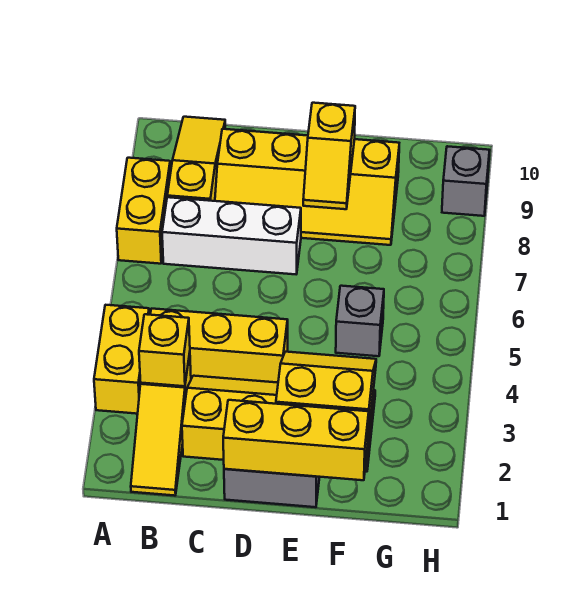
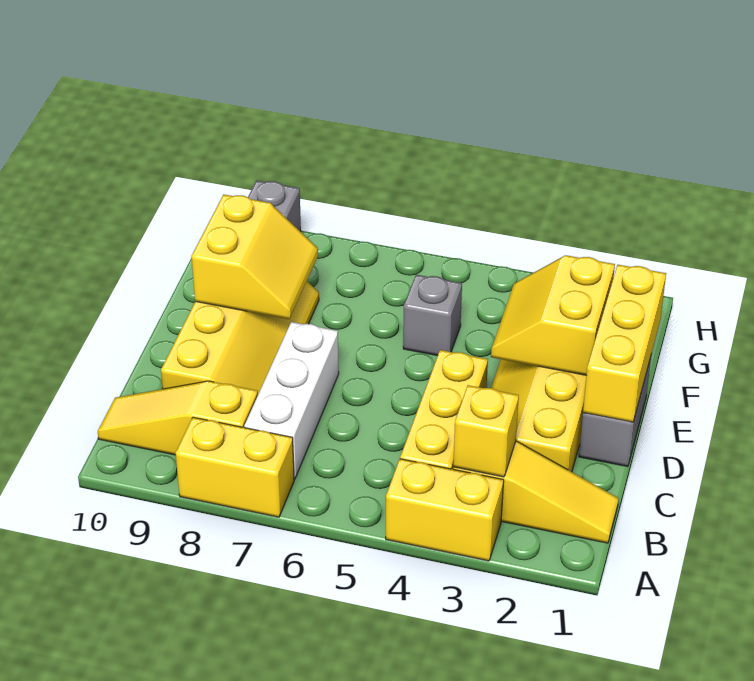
yellow slope E8:E9 level 2 top 9 -> yellow slope E8:F9 level 2 top 9

